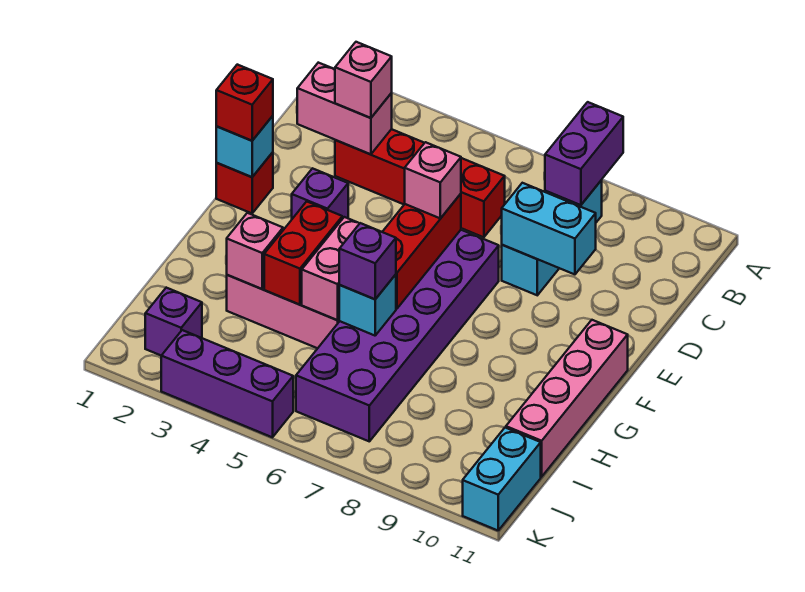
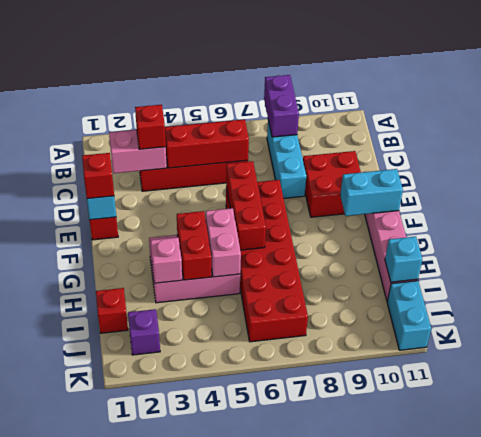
pink brick C3 level 3 -> red brick C3 level 3
none -> red brick C4:C6 level 2
cyan brick D8:D9 level 2 -> cyan brick F10:F11 level 2
none -> red brick D9:E10 level 1
purple brick E3 level 1 -> none
purple brick E6:J7 level 1 -> red brick E6:J7 level 1
pink brick E6 level 3 -> none
cyan brick H6 level 2 -> cyan brick I11 level 2
purple brick H6 level 3 -> none
none -> red brick I1 level 1
purple brick K3:K5 level 1 -> none

